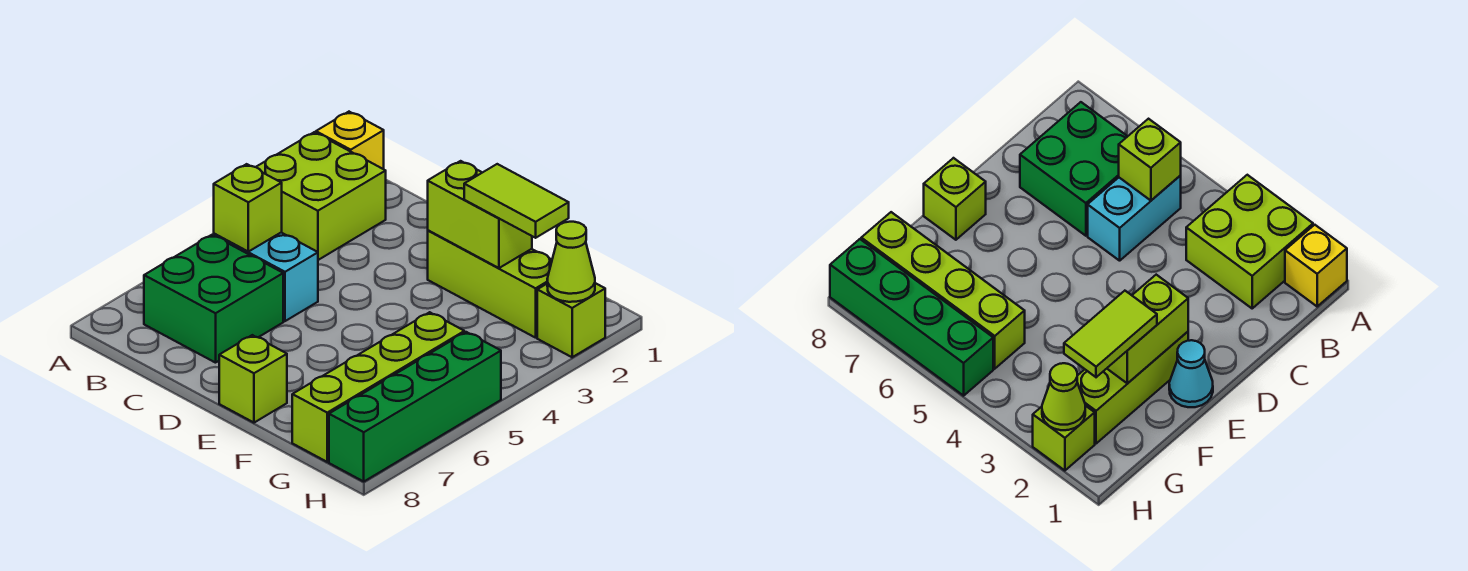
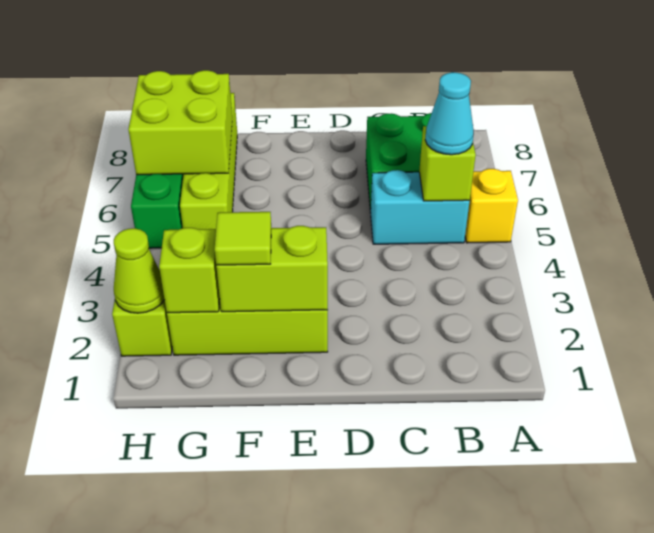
yellow brick A1 level 1 -> yellow brick A5 level 1
lime brick A2:B3 level 1 -> lime brick G6:H7 level 2
cyan cone E1 level 1 -> cyan cone B5 level 3
lime brick E8 level 1 -> lime brick G2 level 2
lime tile F2:G2 level 3 -> lime tile F2 level 3

